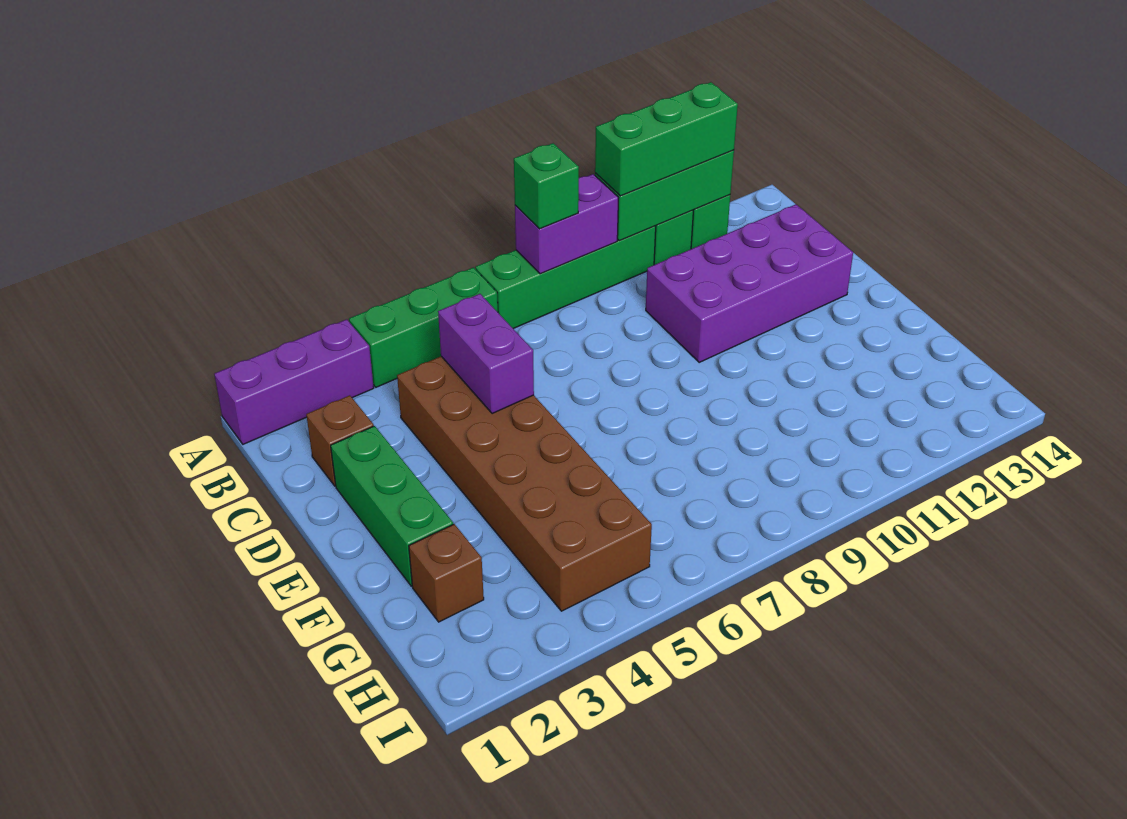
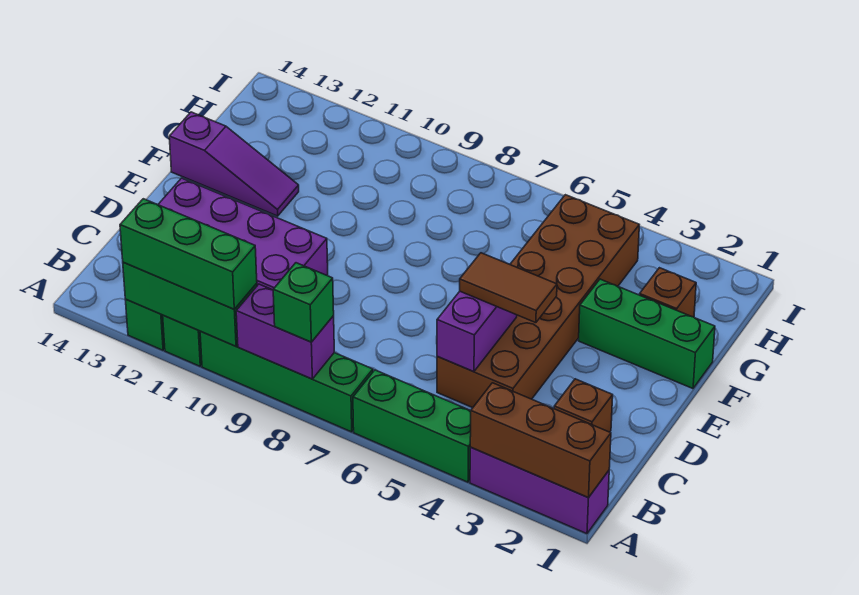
none -> brown brick A1:A3 level 2
green brick D2:F2 level 1 -> green brick F1:F3 level 1
none -> brown tile D4:D5 level 3
none -> purple slope F12:F14 level 1 top 14

